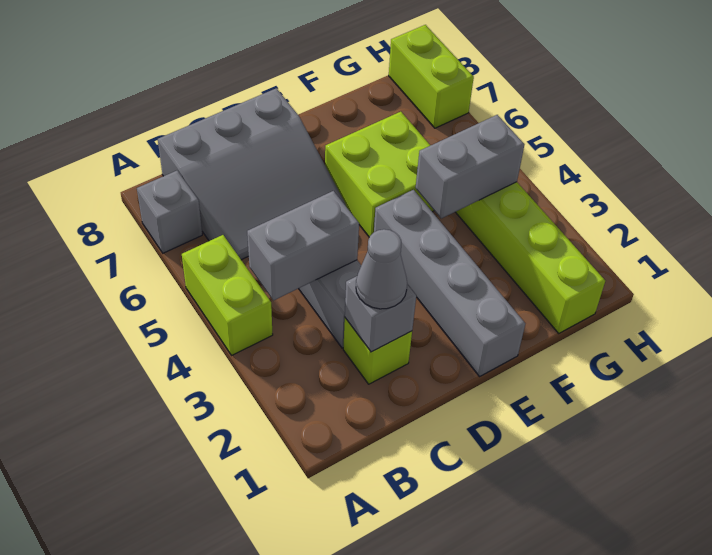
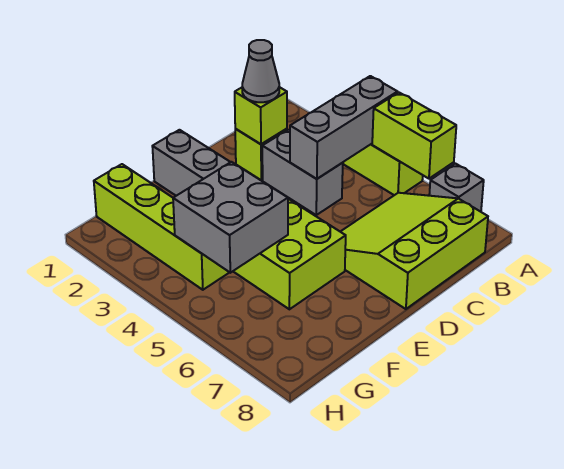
grey brick B4:C4 level 2 -> grey brick A4:C4 level 2
grey slope B6:D8 level 1 top 8 -> lime slope B6:D8 level 1 top 8
grey brick C2 level 2 -> lime brick C2 level 2
grey brick F4:G4 level 2 -> grey brick F4:G5 level 2
lime brick H7:H8 level 1 -> lime brick A5:A6 level 2

